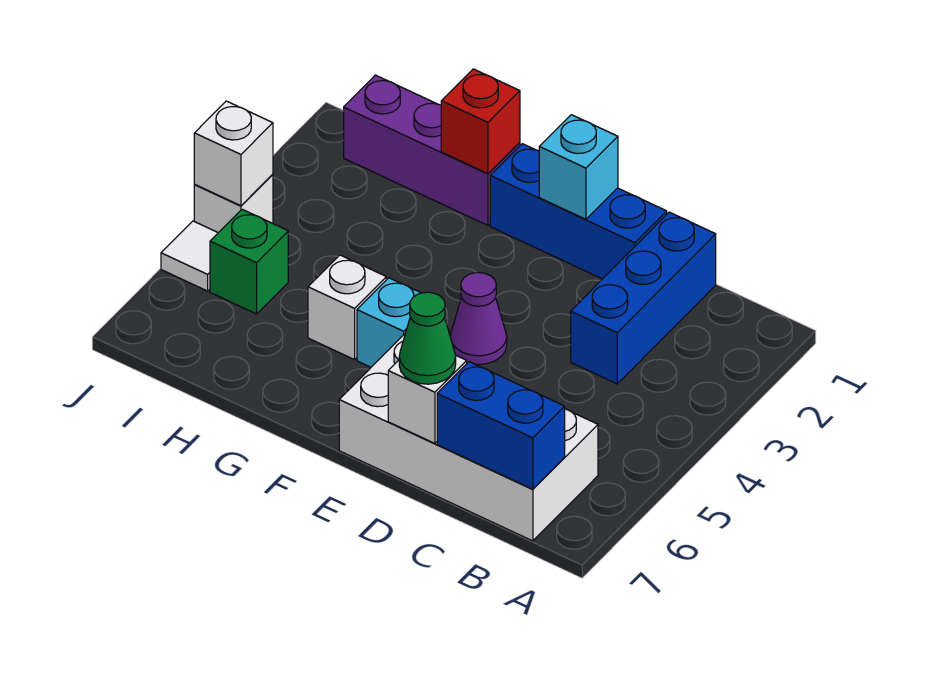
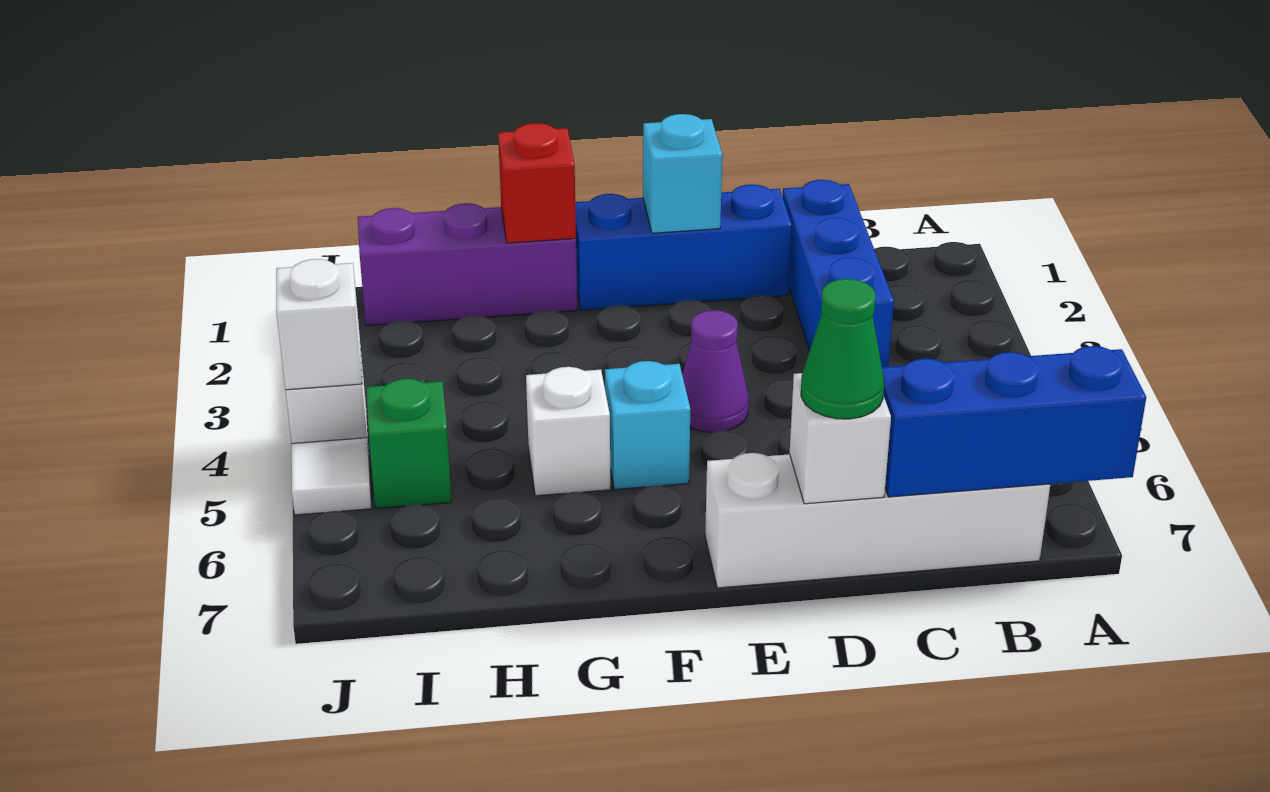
white brick B6:E7 level 1 -> white brick B7:E7 level 1
blue brick B7:C7 level 2 -> blue brick A7:C7 level 2

